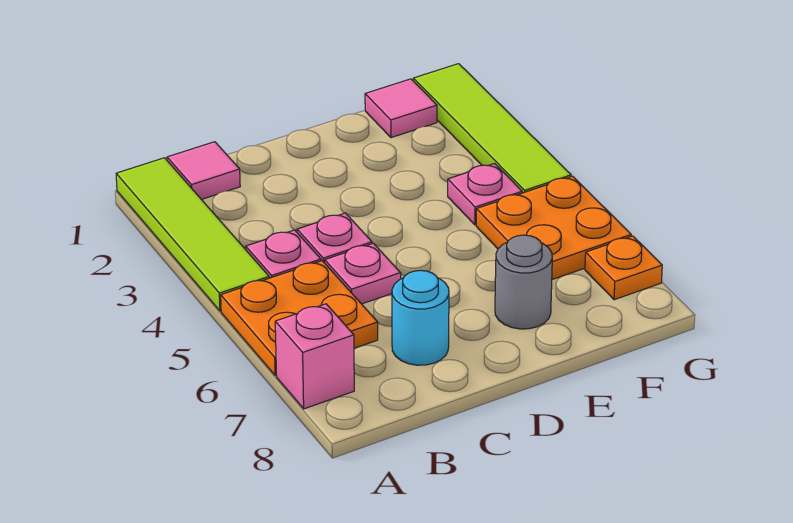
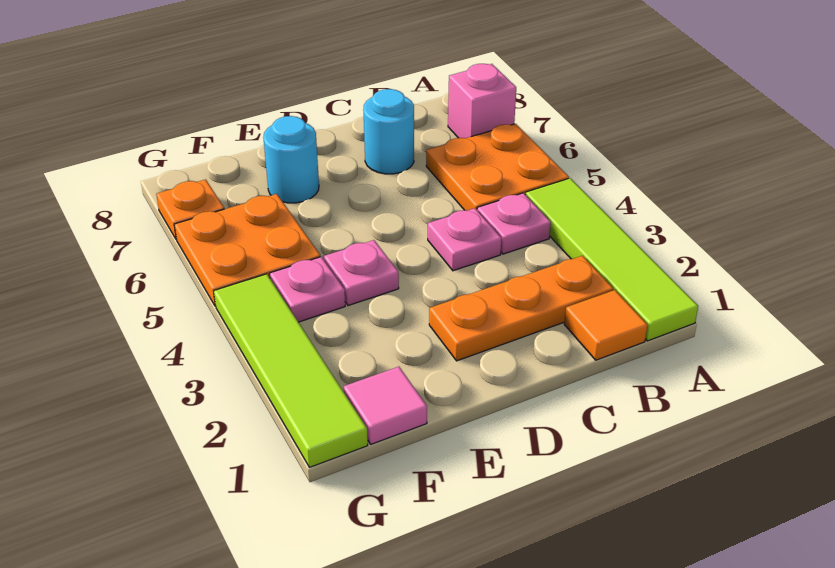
pink tile B1 level 1 -> orange tile B1 level 1
none -> orange plate B2:D2 level 1
pink plate C5 level 1 -> pink plate E4 level 1
grey round brick E7 level 1 -> cyan round brick E7 level 1

